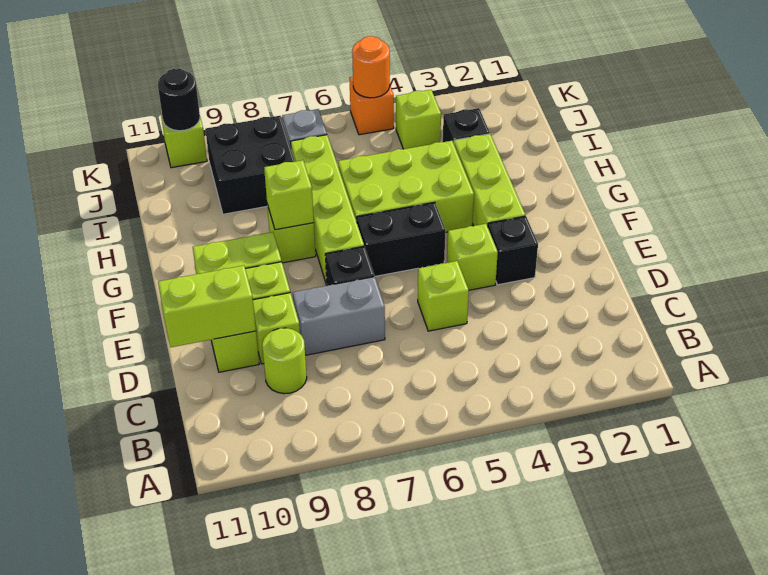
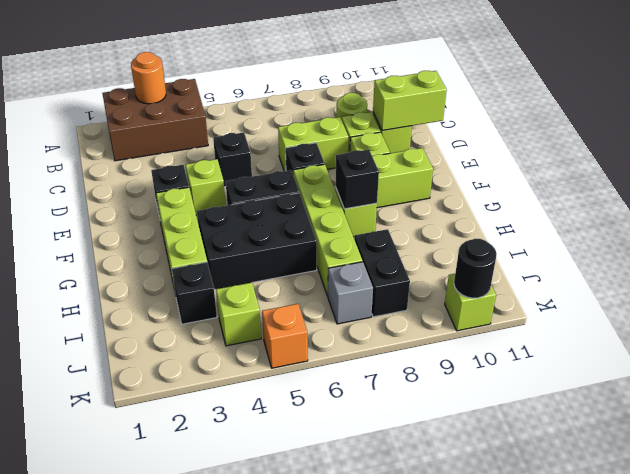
none -> brown brick A2:B4 level 1
lime brick D5 level 1 -> black brick D5 level 1
grey brick D7:D8 level 1 -> lime brick D7:D8 level 1
lime brick G4:H6 level 1 -> black brick G4:H6 level 1
lime brick G8 level 2 -> black brick G8 level 2
black brick I8:J9 level 1 -> black brick I8:J8 level 1
orange round brick K5 level 2 -> orange round brick A3 level 2

